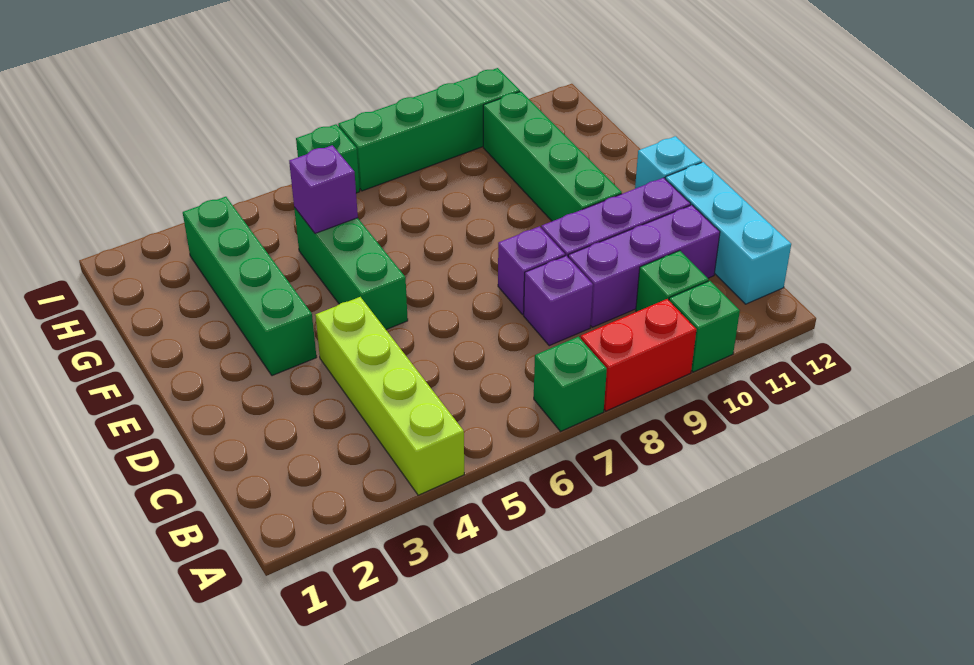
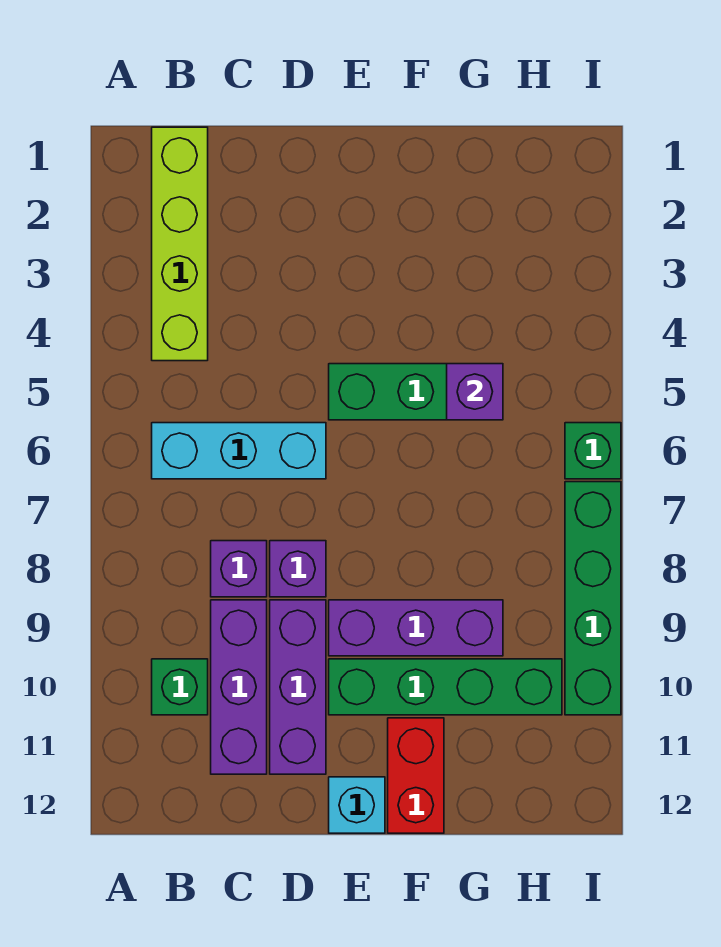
lime brick A4:D4 level 1 -> lime brick B1:B4 level 1
green brick A7 level 1 -> none
red brick A8:A9 level 1 -> red brick F11:F12 level 1
green brick A10 level 1 -> none
cyan brick B12:D12 level 1 -> cyan brick B6:D6 level 1
green brick E3:H3 level 1 -> none
none -> purple brick E9:G9 level 1

